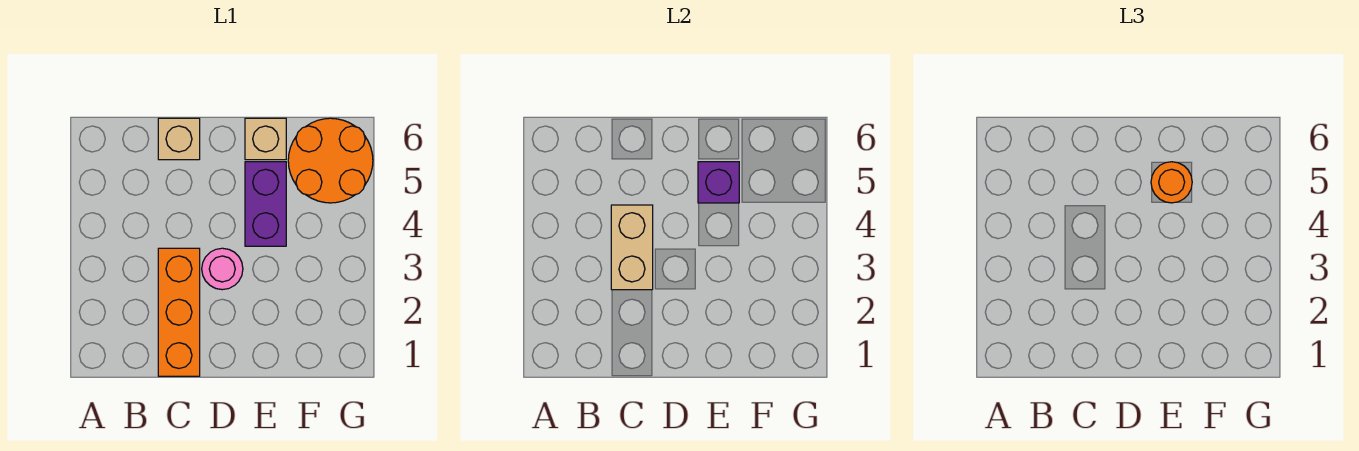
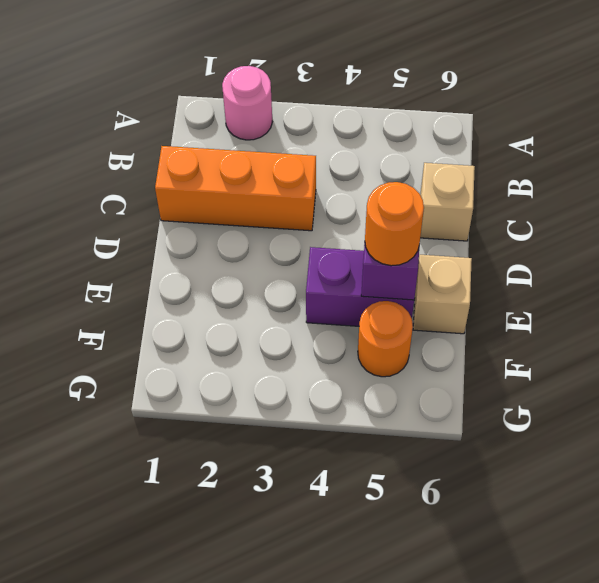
tan brick C3:C4 level 2 -> none
pink round brick D3 level 1 -> pink round brick A2 level 1
orange round brick F5:G6 level 1 -> orange round brick F5 level 1

